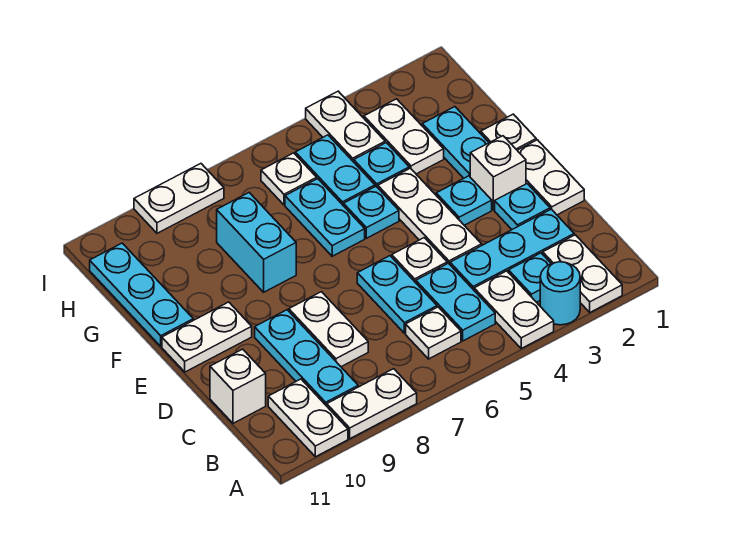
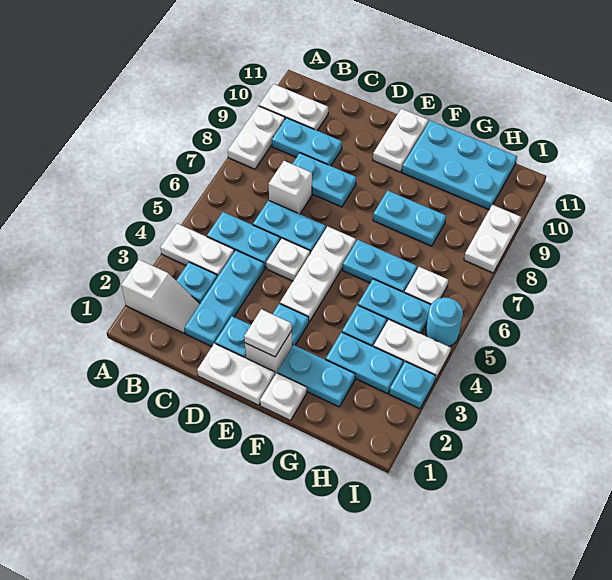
white plate A2:B2 level 1 -> white slope A2:B2 level 1 top A
cyan round brick A3 level 1 -> cyan round brick I5 level 1
white plate B6 level 1 -> white plate E2 level 2
cyan plate B9:D9 level 1 -> cyan plate B9:C9 level 1
white plate C8:D8 level 1 -> cyan plate C8:D8 level 1
white brick C11 level 1 -> white brick C7 level 1
white plate D4:F4 level 1 -> white plate E4:E6 level 1
cyan plate F5 level 1 -> cyan plate I3 level 1
cyan brick F8:G8 level 1 -> cyan plate F8:G8 level 1
cyan plate F11:H11 level 1 -> cyan plate F10:H11 level 1
white plate G3:H3 level 1 -> cyan plate G3:H3 level 1

